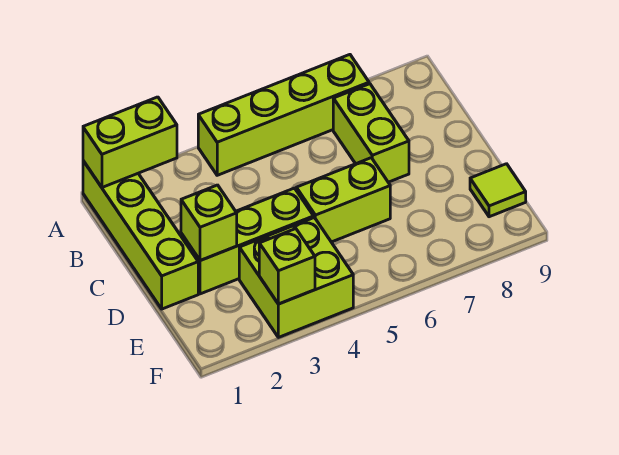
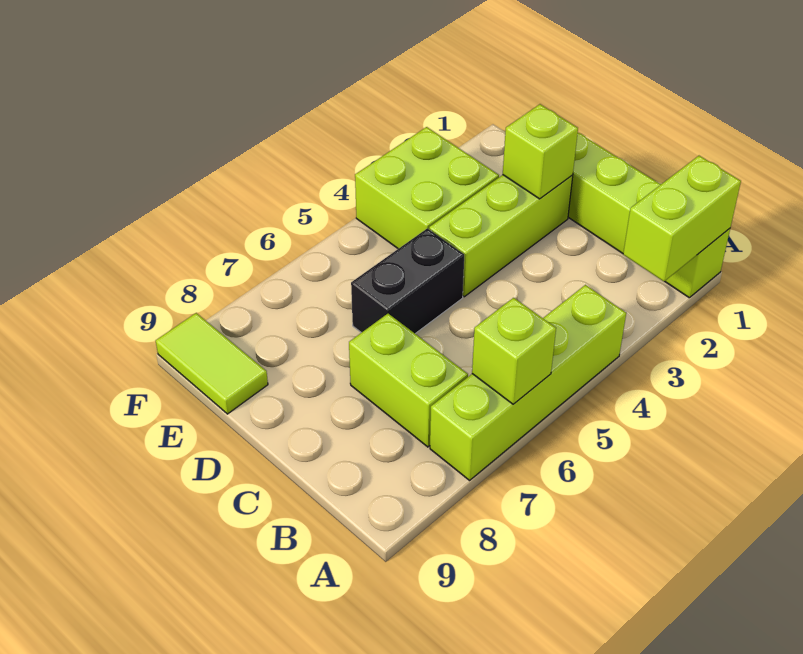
lime brick D5:D6 level 1 -> black brick D5:D6 level 1
lime tile E9 level 1 -> lime tile E9:F9 level 1
lime brick F3 level 2 -> lime brick A6 level 2

